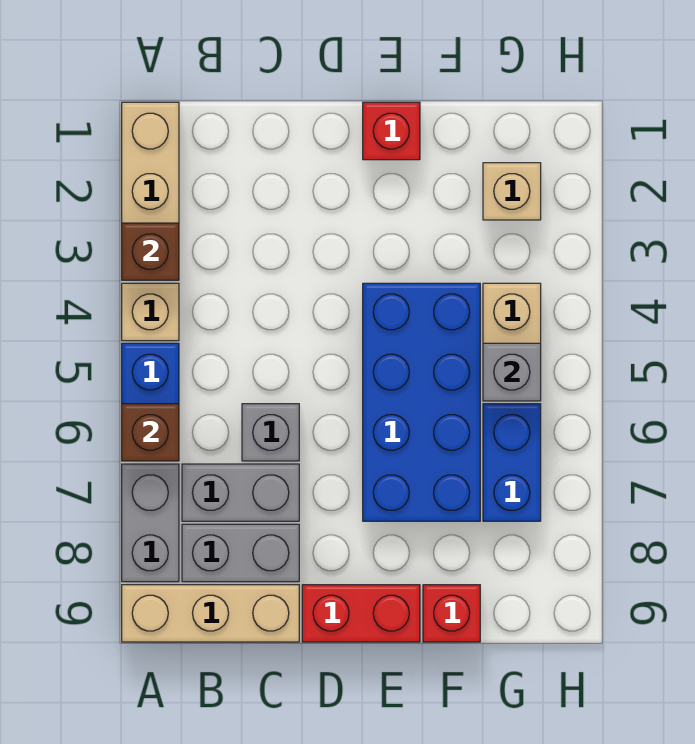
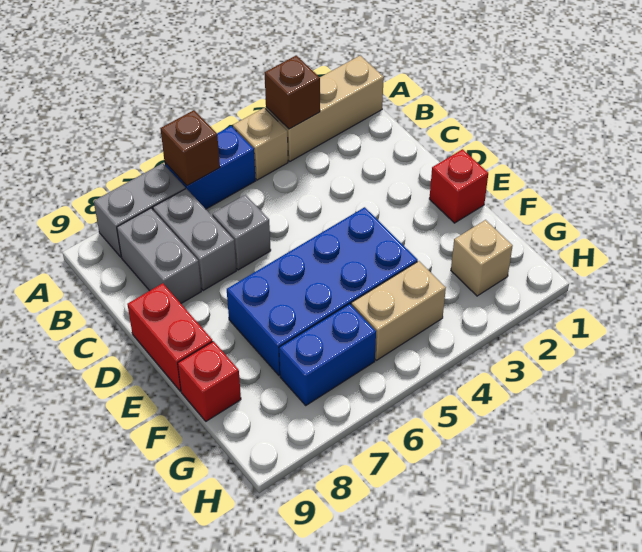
tan brick A9:C9 level 1 -> none
grey brick G5 level 2 -> none

